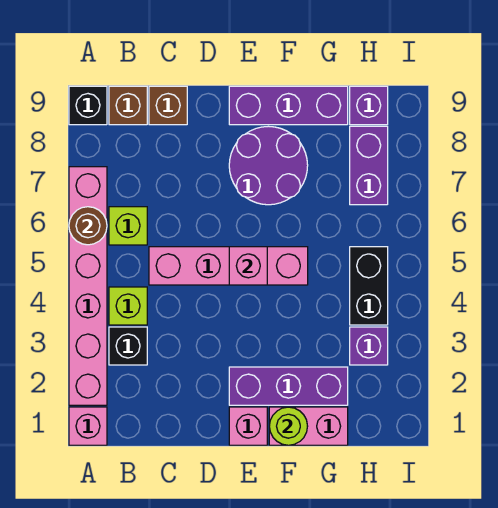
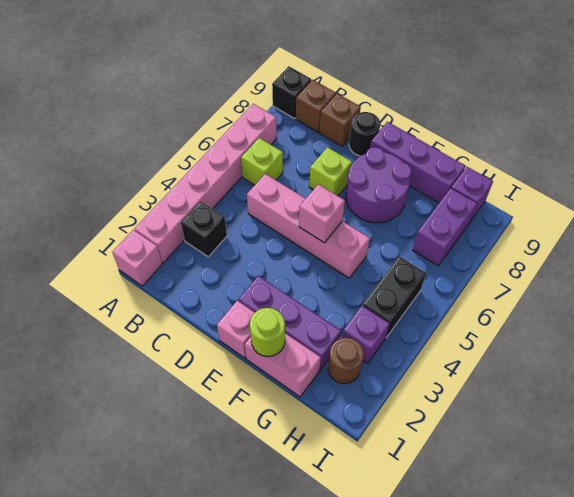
brown round brick A6 level 2 -> brown round brick H2 level 1
lime brick B4 level 1 -> lime brick D7 level 1
none -> black round brick D9 level 1

